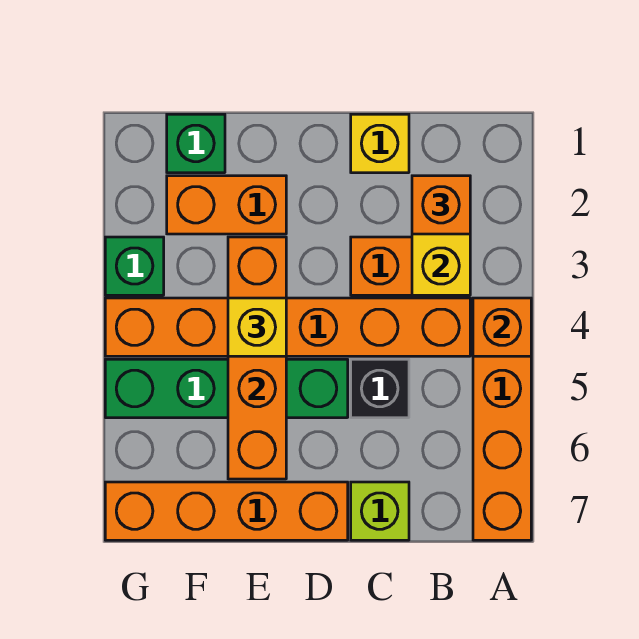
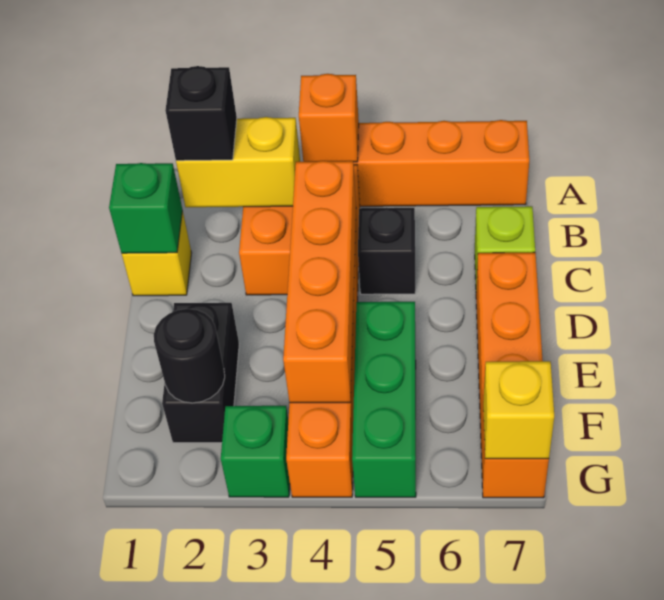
orange brick B2 level 3 -> black brick B2 level 3
green brick D5:G5 level 1 -> green brick E5:G5 level 1
orange brick E2:F2 level 1 -> black brick E2:F2 level 1
orange brick E3:E6 level 2 -> orange brick C4:F4 level 2
yellow brick E4 level 3 -> yellow brick G7 level 2
green brick F1 level 1 -> green brick C1 level 2
none -> black round brick F2 level 2

